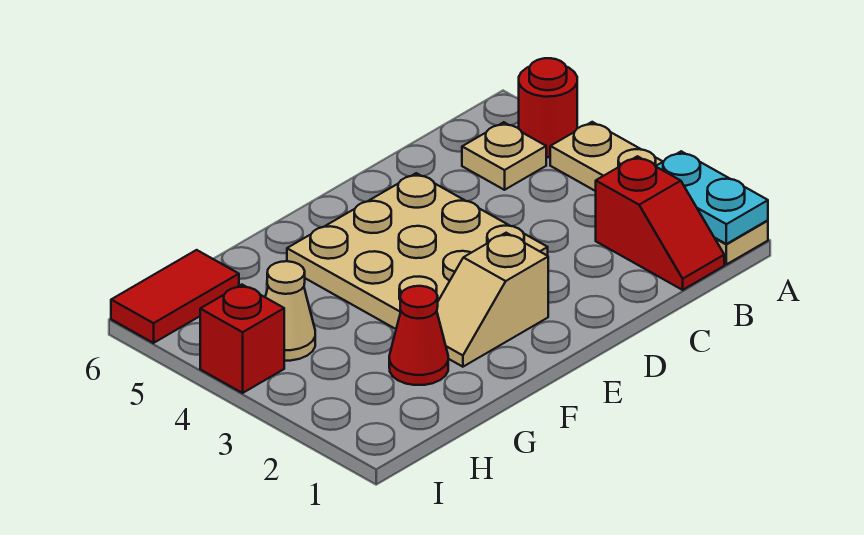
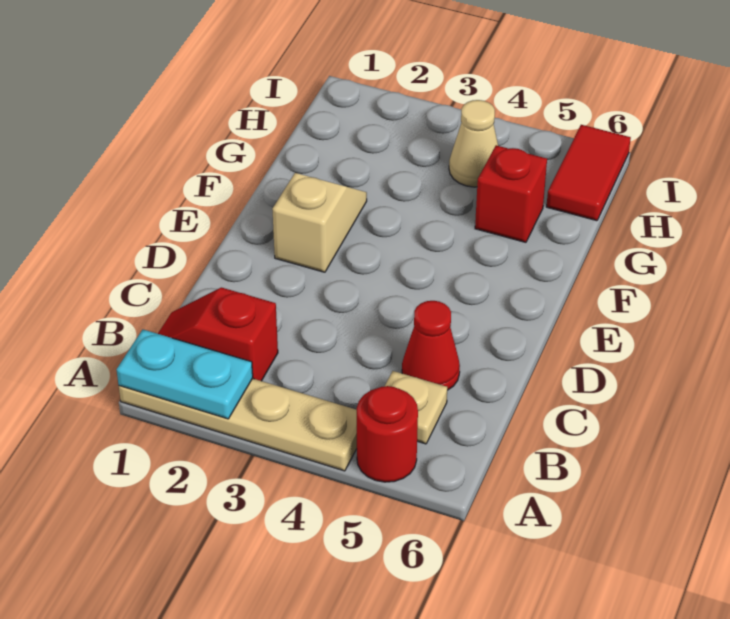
tan plate D3:F5 level 1 -> none
red cone G2 level 1 -> red cone C5 level 1
red brick I4 level 1 -> red brick G5 level 1

